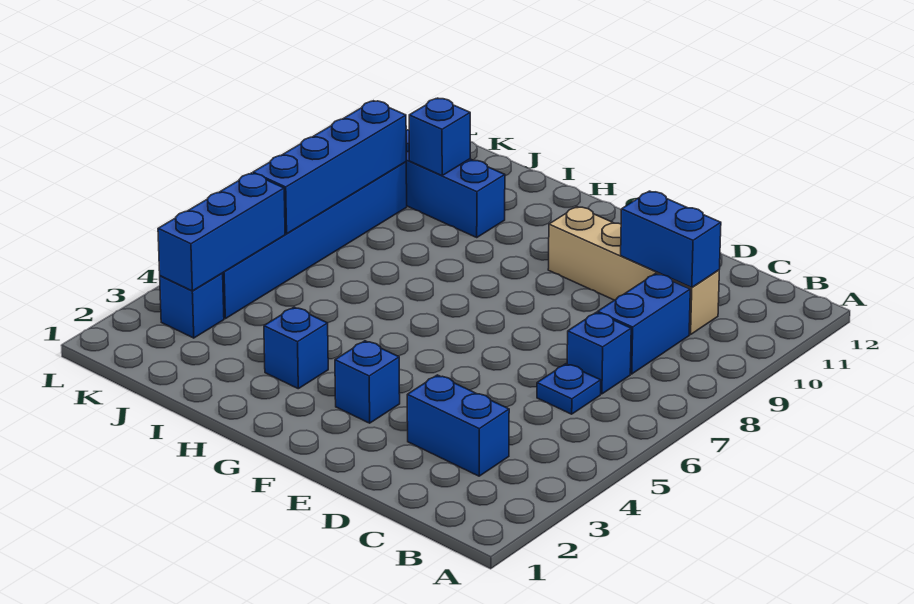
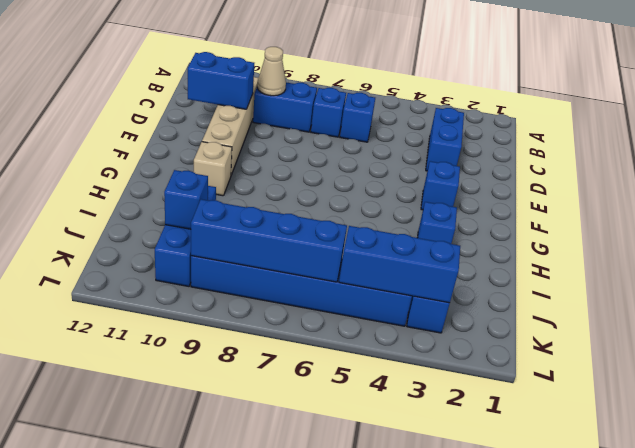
blue plate C6 level 1 -> blue brick C6 level 1
none -> tan cone C9 level 2
blue brick C10:D10 level 2 -> blue brick D10:D11 level 2
none -> tan brick G10 level 1

